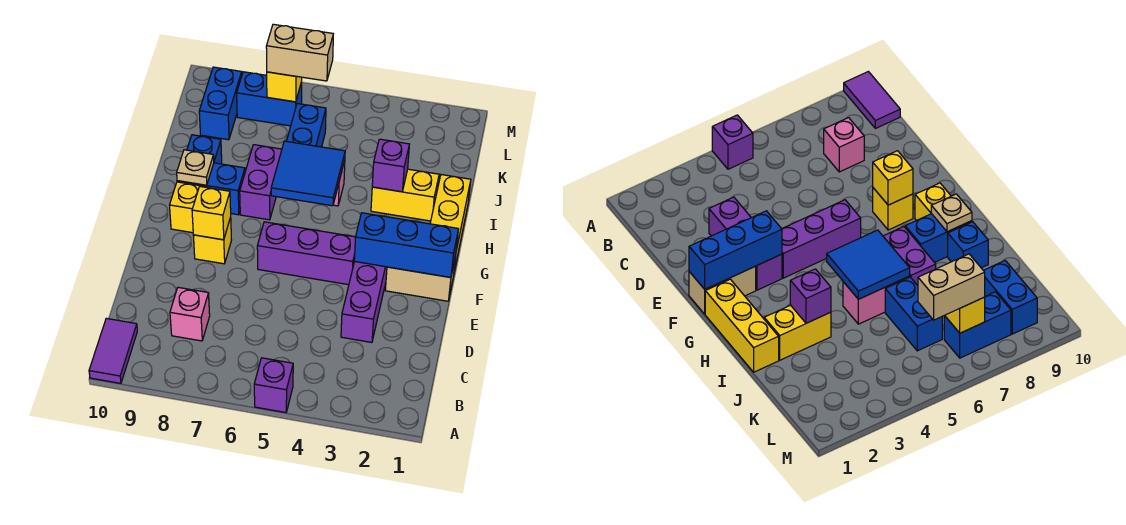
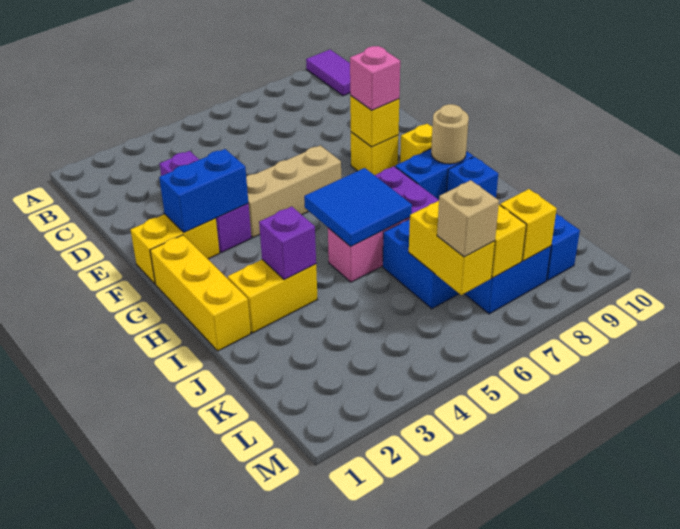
purple brick A5 level 1 -> none
pink brick C8 level 1 -> pink brick F8 level 3
tan brick F1:F2 level 1 -> yellow brick F1:F2 level 1
blue brick F1:F3 level 2 -> blue brick F2:F3 level 2
purple brick F4:F6 level 1 -> tan brick F4:F6 level 1
tan plate H9 level 2 -> tan round brick H9 level 2
none -> yellow brick K6:L6 level 2
tan brick L6:L7 level 3 -> tan brick L6 level 3
none -> yellow brick L8 level 2

